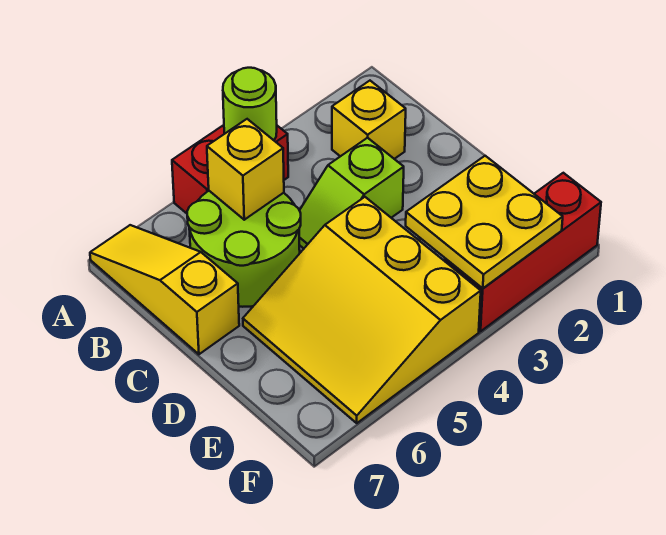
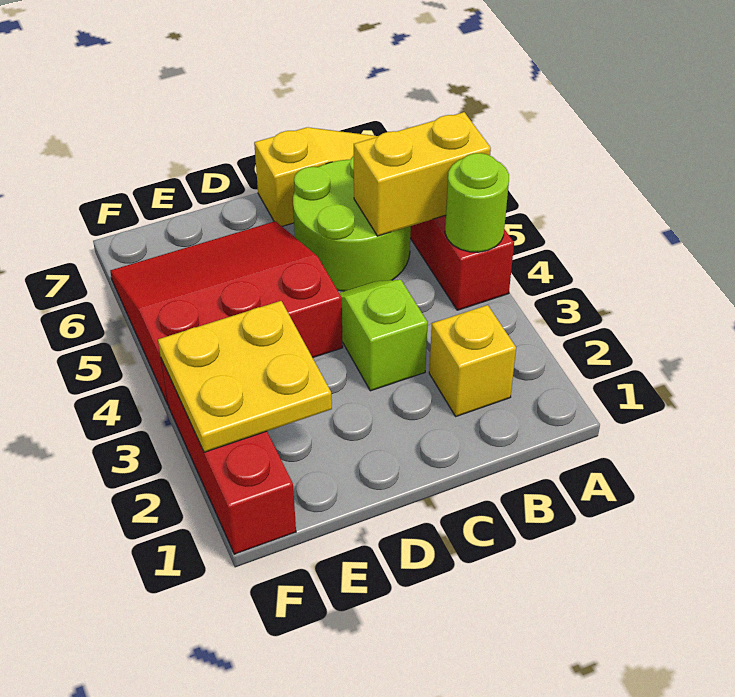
yellow brick B5 level 2 -> yellow brick A5:B5 level 2
yellow slope D4:F6 level 1 top 4 -> red slope D4:F6 level 1 top 4

